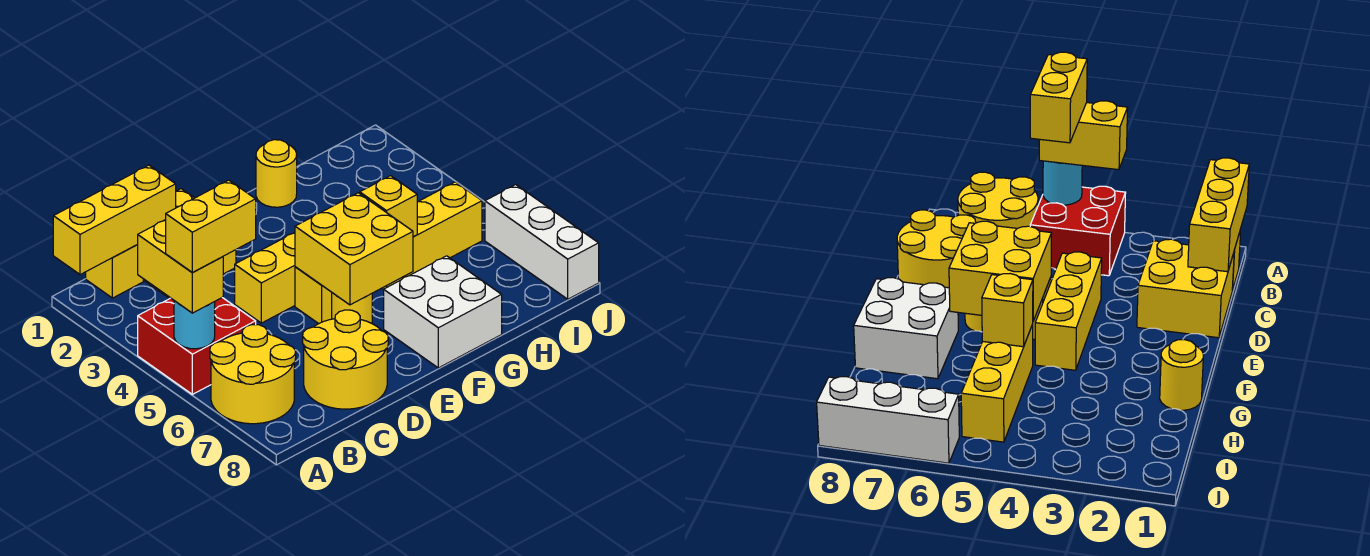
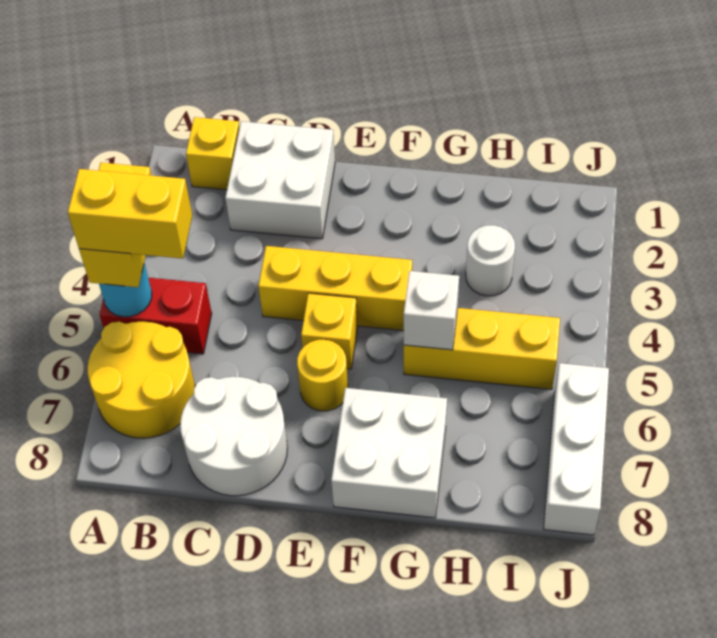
yellow brick A1:C1 level 2 -> none
red brick A4:B5 level 1 -> red brick A5:B5 level 1
yellow brick C1:D2 level 1 -> white brick C1:D2 level 1
yellow round brick C7:D8 level 1 -> white round brick C7:D8 level 1
yellow brick E5:F6 level 2 -> none
yellow round brick G1 level 1 -> none
yellow brick G5 level 2 -> white brick G5 level 2
none -> white round brick H3 level 1

